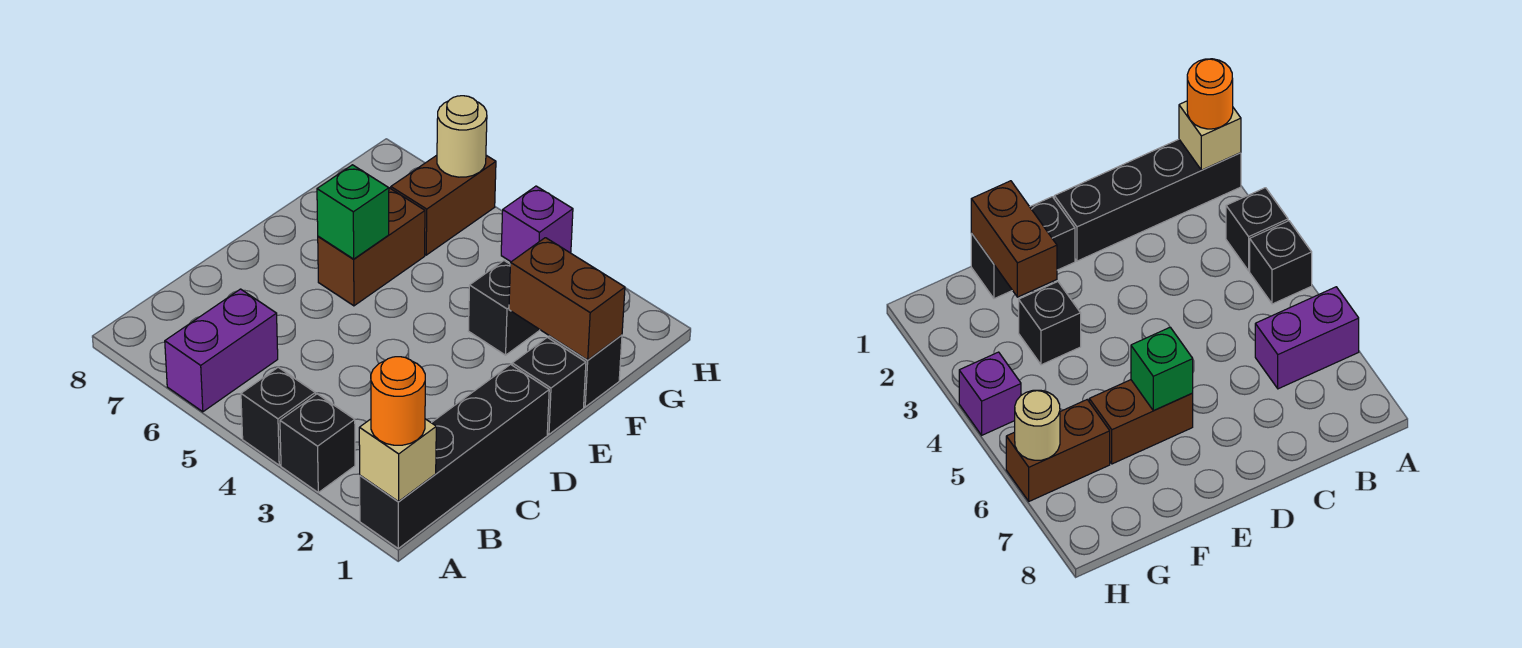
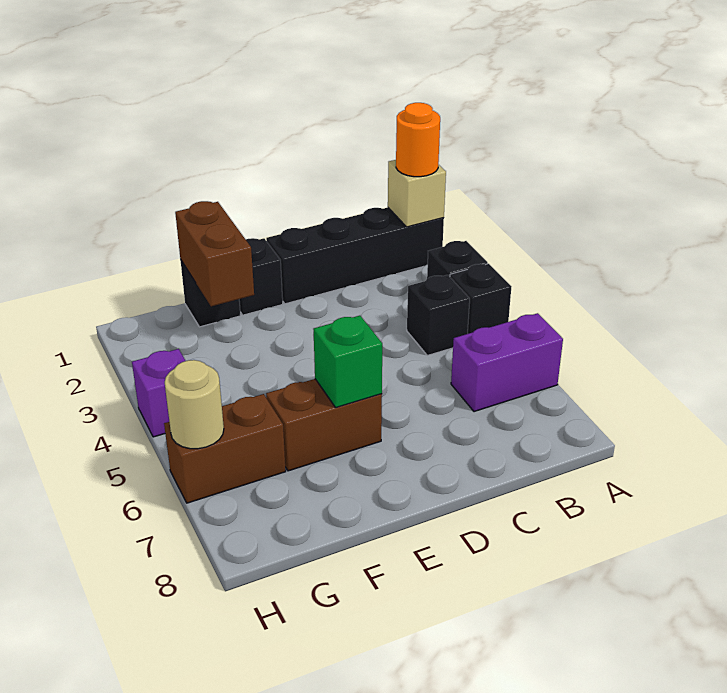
black brick F3 level 1 -> black brick B4 level 1

